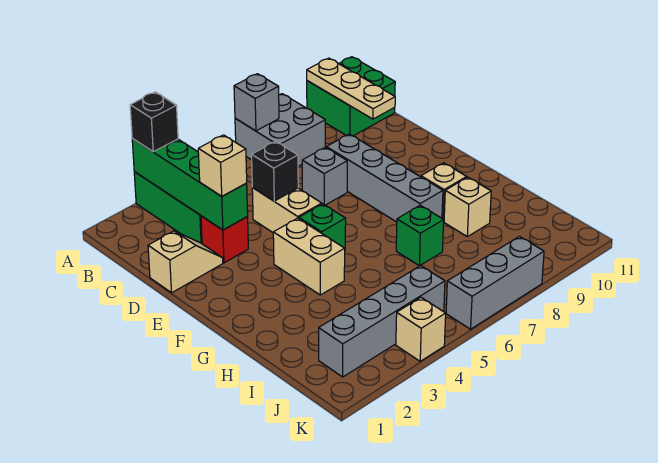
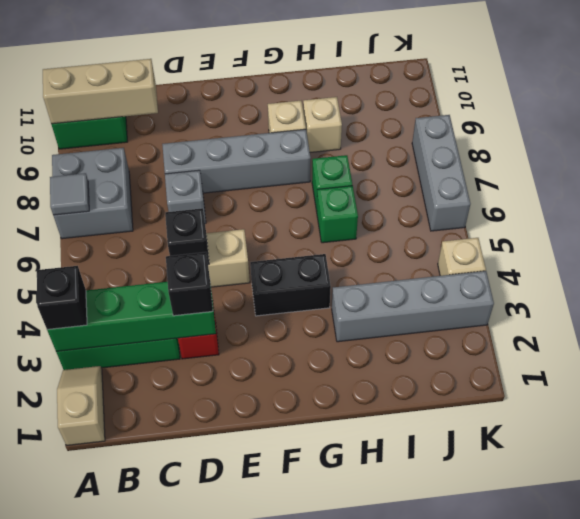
grey brick A7 level 2 -> grey tile A7 level 2
tan plate A10:C10 level 2 -> tan brick A10:C10 level 2
tan slope D1:D2 level 1 top 1 -> tan slope A1:A2 level 1 top 1
tan brick D3 level 3 -> black brick D3 level 3
tan brick F4:G4 level 1 -> black brick F4:G4 level 1
green brick F5 level 1 -> green brick H6 level 1
grey brick J2:J5 level 1 -> grey brick H3:K3 level 1

